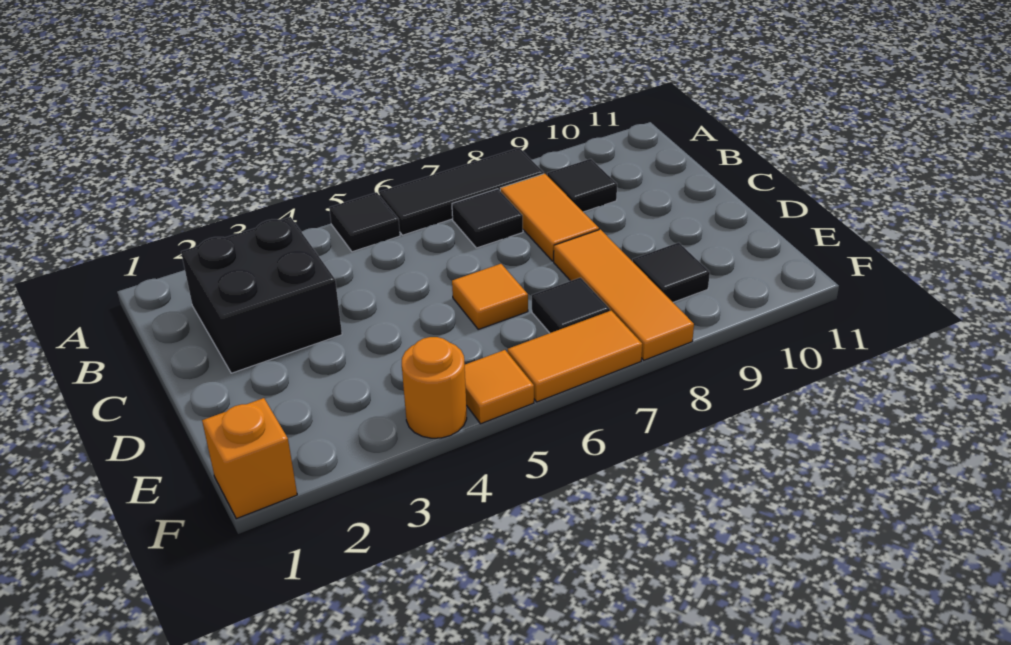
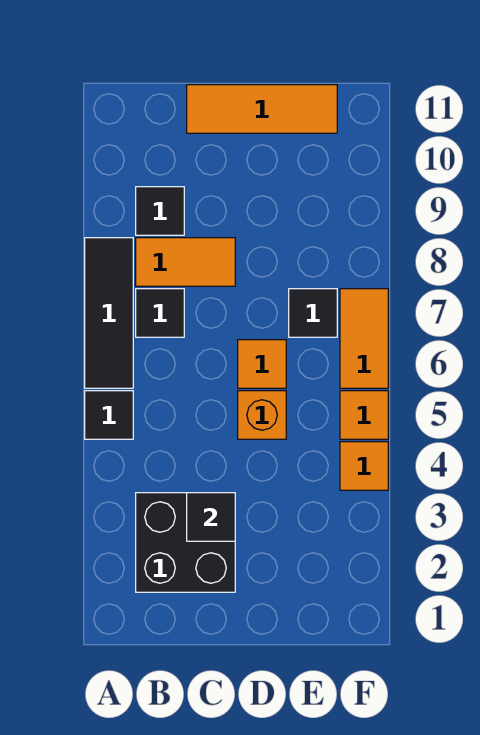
orange tile D8:F8 level 1 -> orange tile C11:E11 level 1
black tile E9 level 1 -> black tile C3 level 2
orange brick F1 level 1 -> orange brick D5 level 1
orange round brick F4 level 1 -> orange tile F4 level 1

